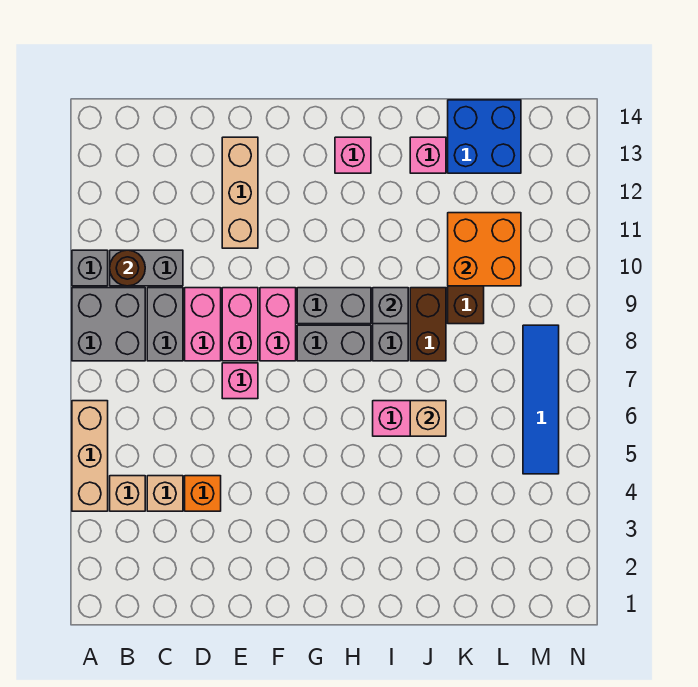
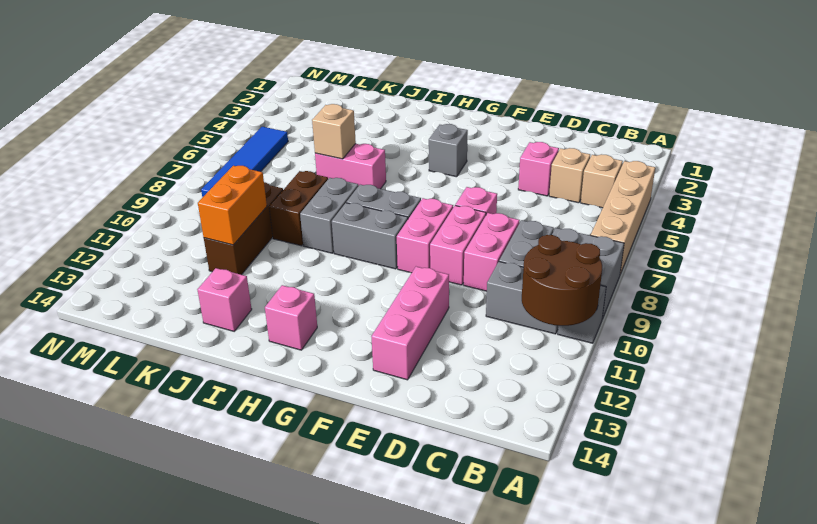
tan brick A4:A6 level 1 -> tan brick A4:A7 level 1
brown round brick B10 level 2 -> brown round brick A10:B11 level 2
orange brick D4 level 1 -> pink brick D4 level 1
tan brick E11:E13 level 1 -> pink brick E11:E13 level 1
grey brick I9 level 2 -> grey brick G4 level 1
orange brick K10:L11 level 2 -> orange brick K10:K11 level 2
blue brick K13:L14 level 1 -> none

